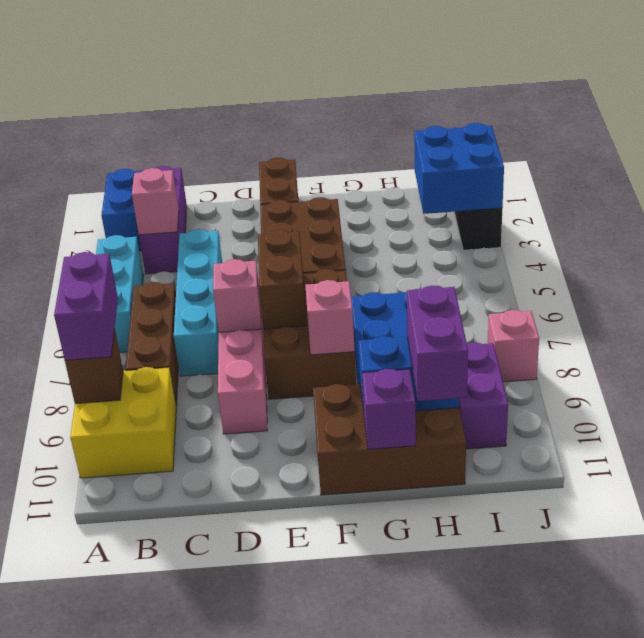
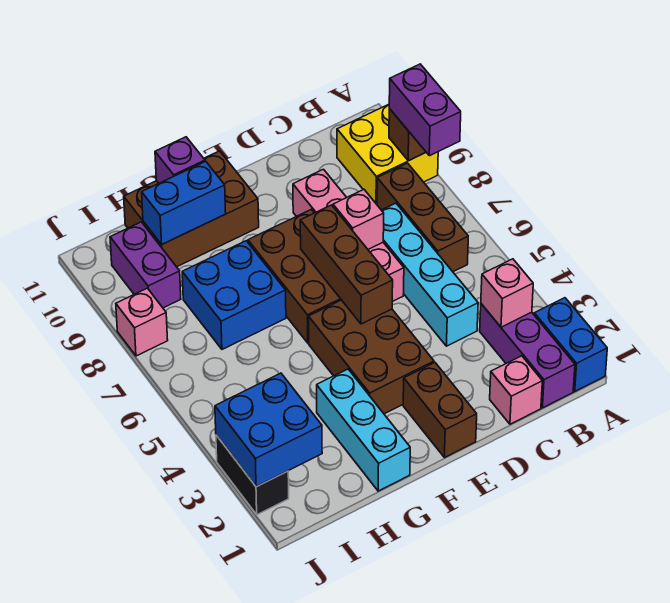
cyan brick A4:A6 level 1 -> cyan brick G1:G3 level 1
brown brick E6:E7 level 2 -> brown brick E5:E7 level 2
pink brick F8 level 2 -> pink brick C1 level 1
purple brick H10:H11 level 3 -> none

